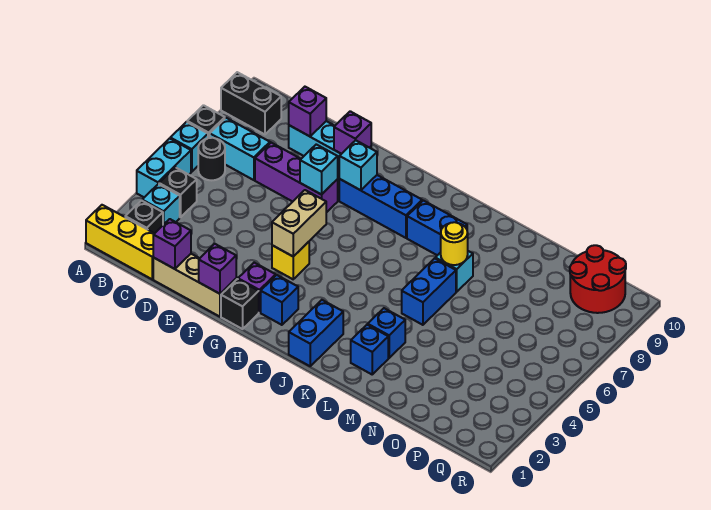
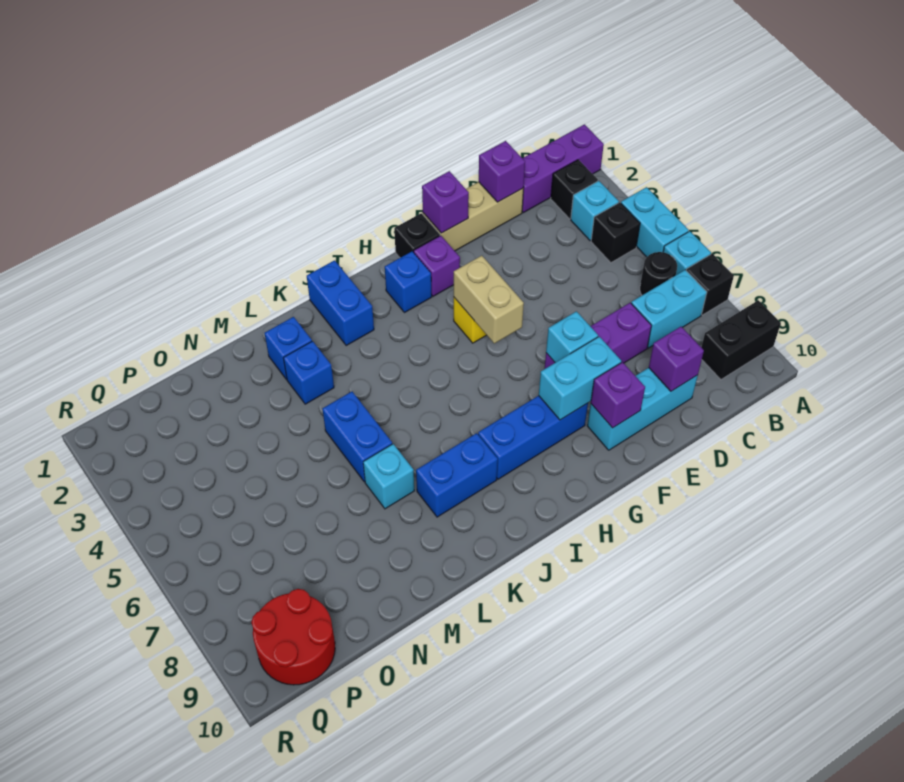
yellow brick A1:C1 level 1 -> purple brick A1:C1 level 1
cyan brick G8 level 2 -> cyan brick F8:G8 level 2
yellow round brick L7 level 2 -> none

